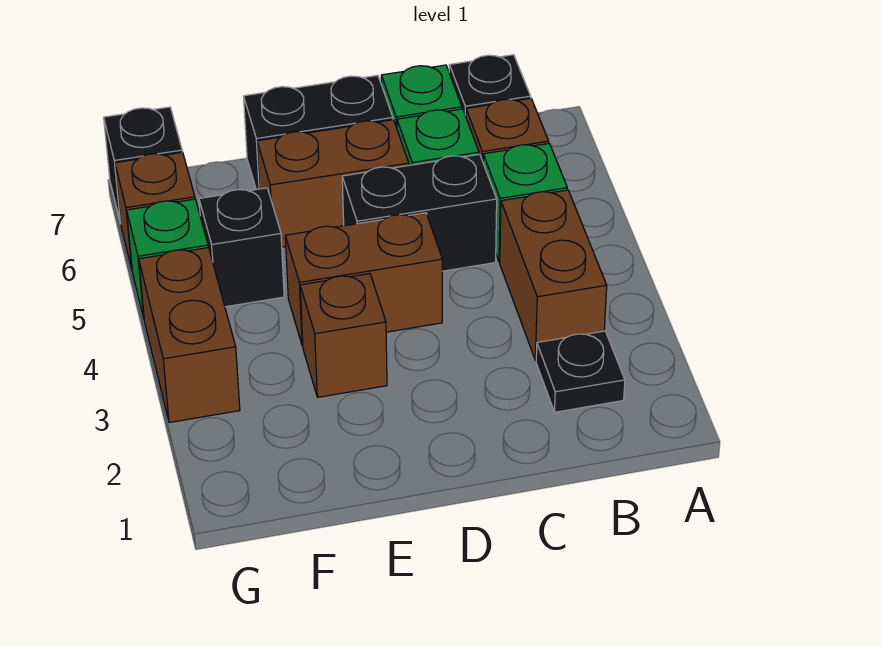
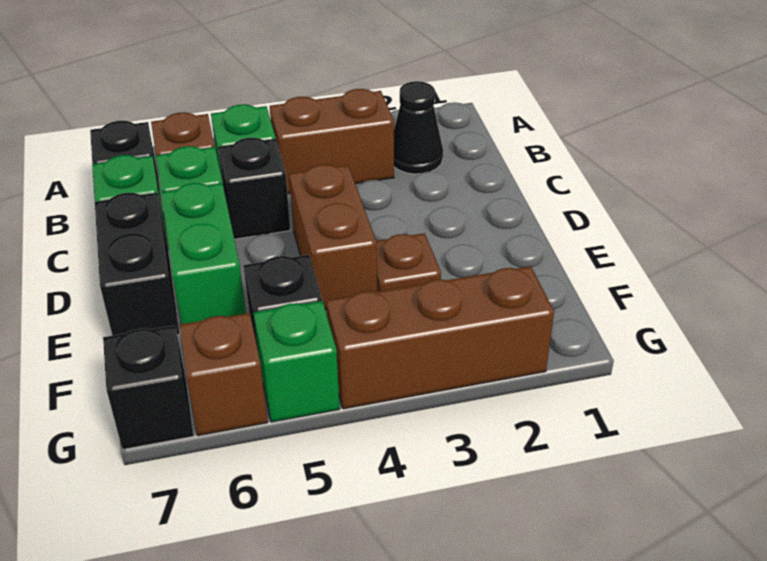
black plate B2 level 1 -> black cone B2 level 1
black brick C5:D5 level 1 -> black brick C5 level 1
brown brick D6:E6 level 1 -> green brick D6:E6 level 1
brown brick E3 level 1 -> brown plate E3 level 1
brown brick G3:G4 level 1 -> brown brick G2:G4 level 1

